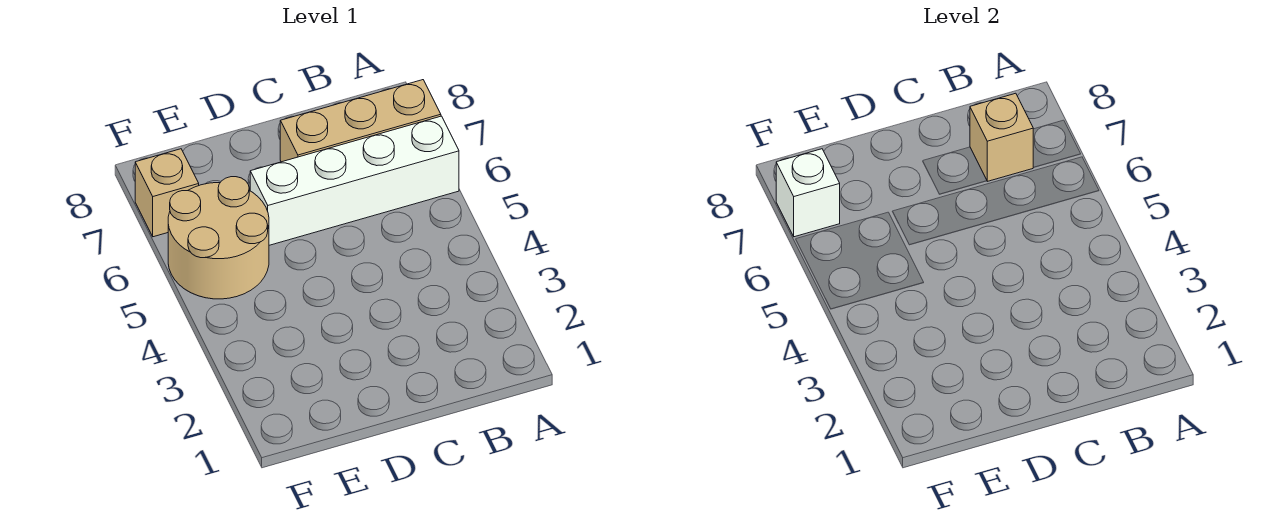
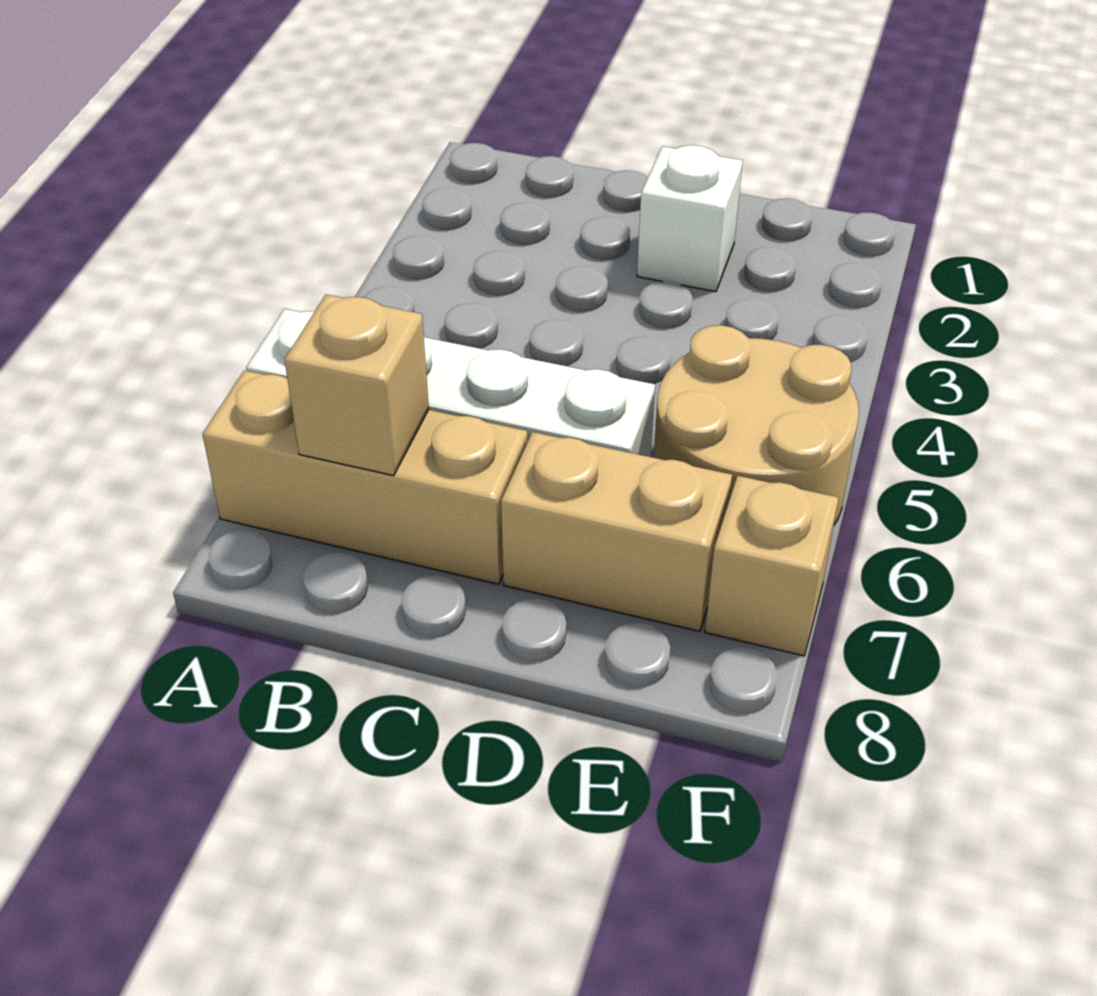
none -> tan brick D7:E7 level 1
white brick F7 level 2 -> white brick D2 level 1

